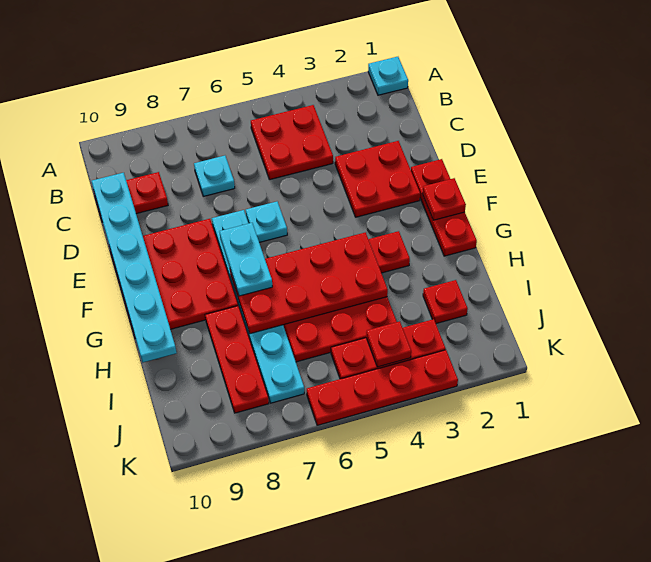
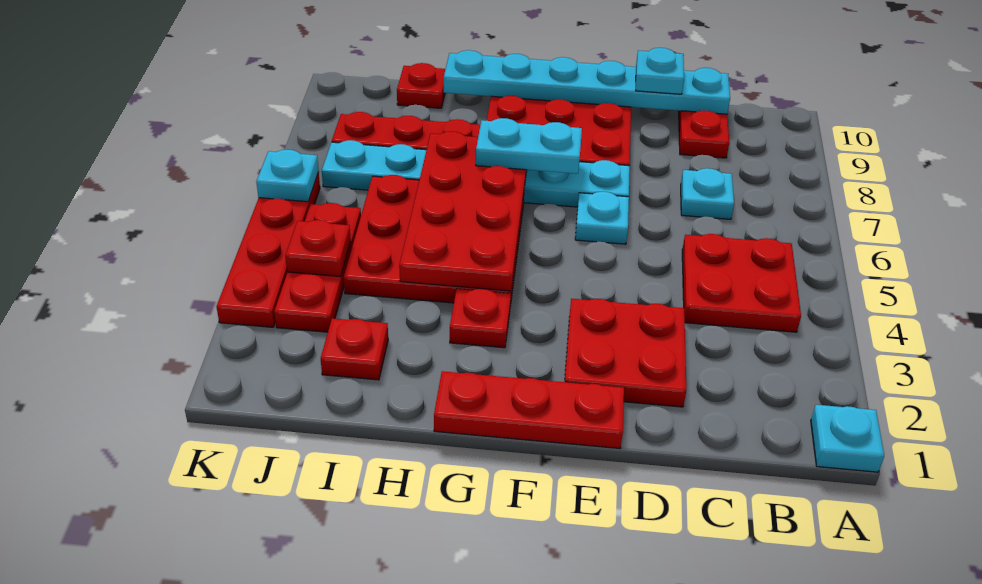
none -> cyan plate D10 level 3
red plate F1 level 2 -> red plate I10 level 1
none -> cyan plate K6 level 2

